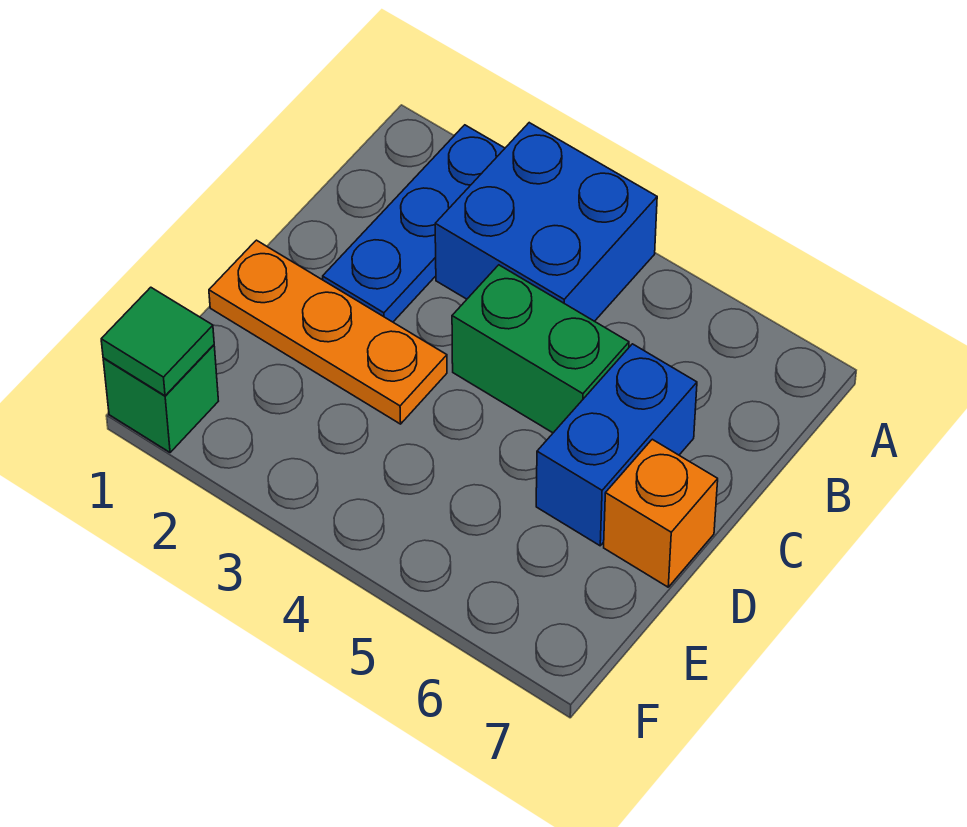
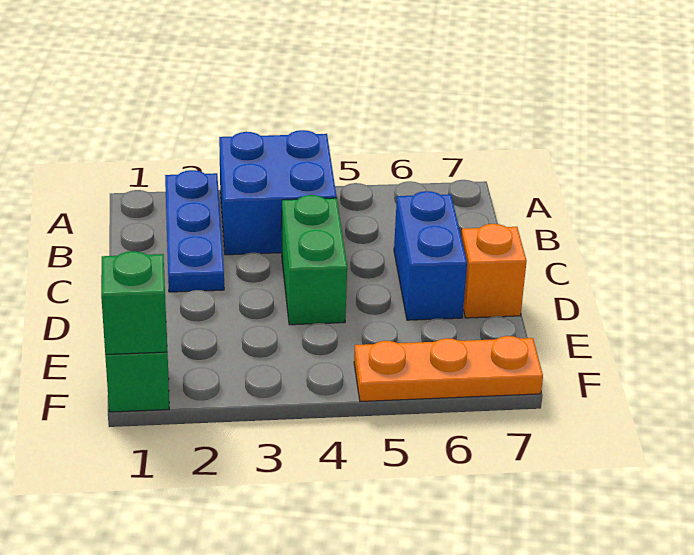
green brick C4:C5 level 1 -> green brick C4:D4 level 1
orange plate D1:D3 level 1 -> orange plate F5:F7 level 1
green tile F1 level 2 -> green brick F1 level 2

